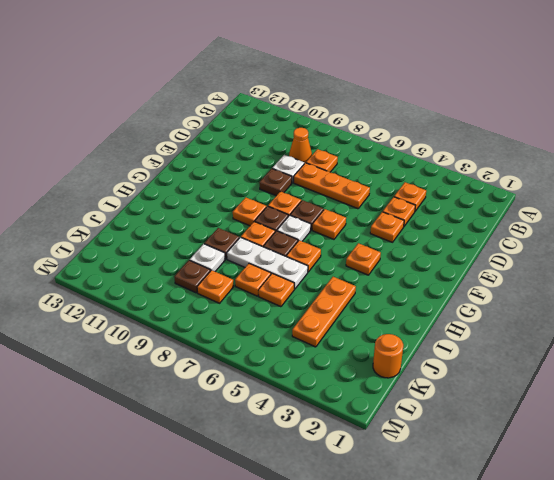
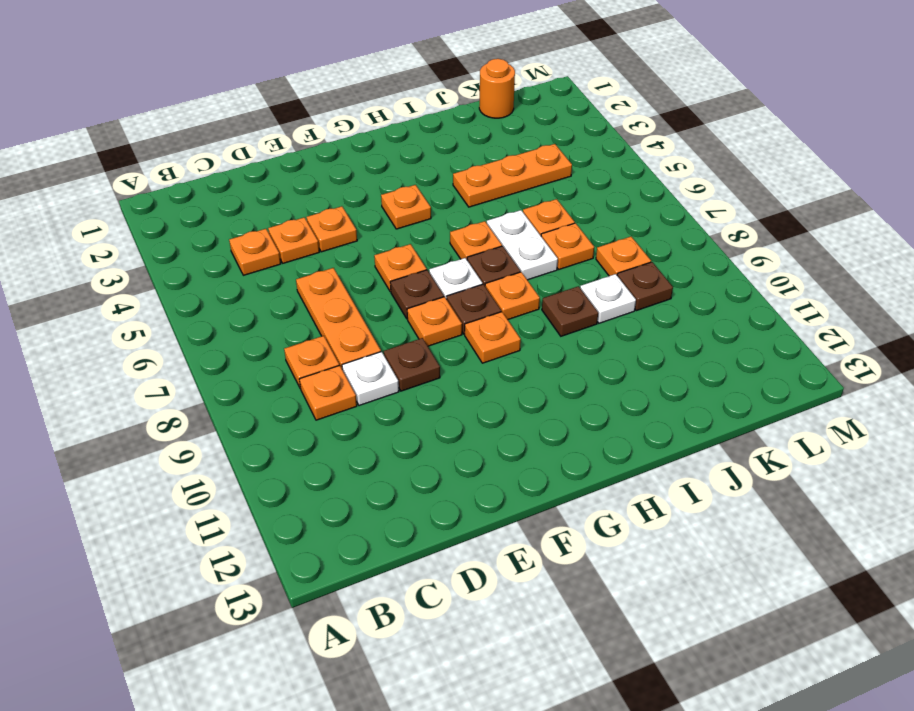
orange cone C9 level 1 -> orange plate C9 level 1
white plate I6:I8 level 1 -> white plate I6:I7 level 1

